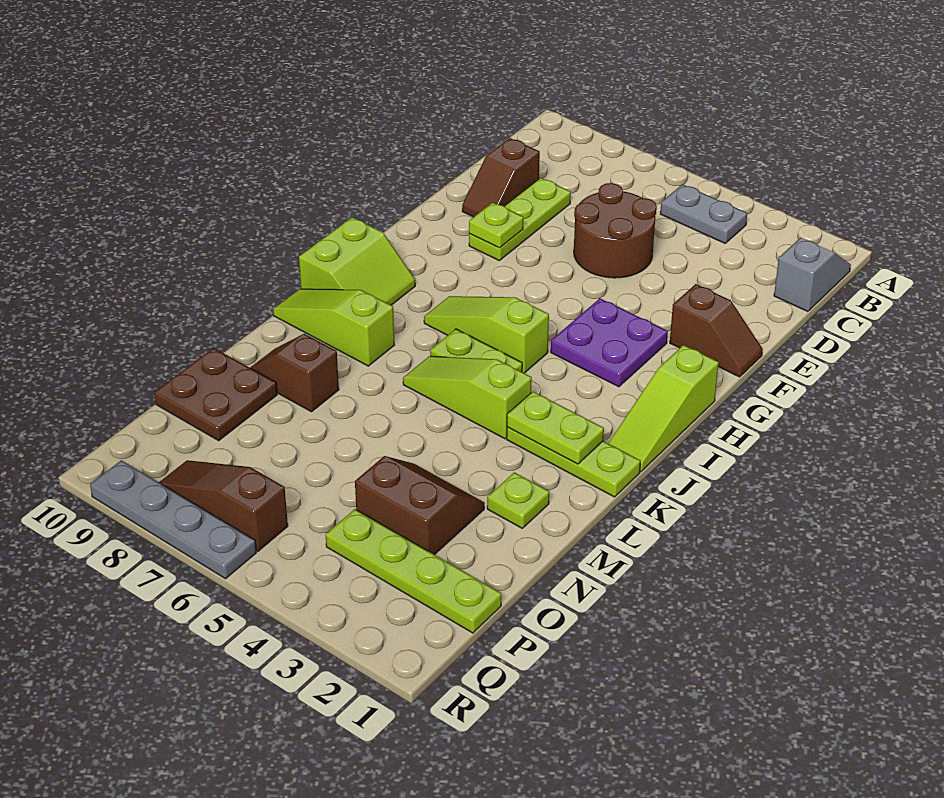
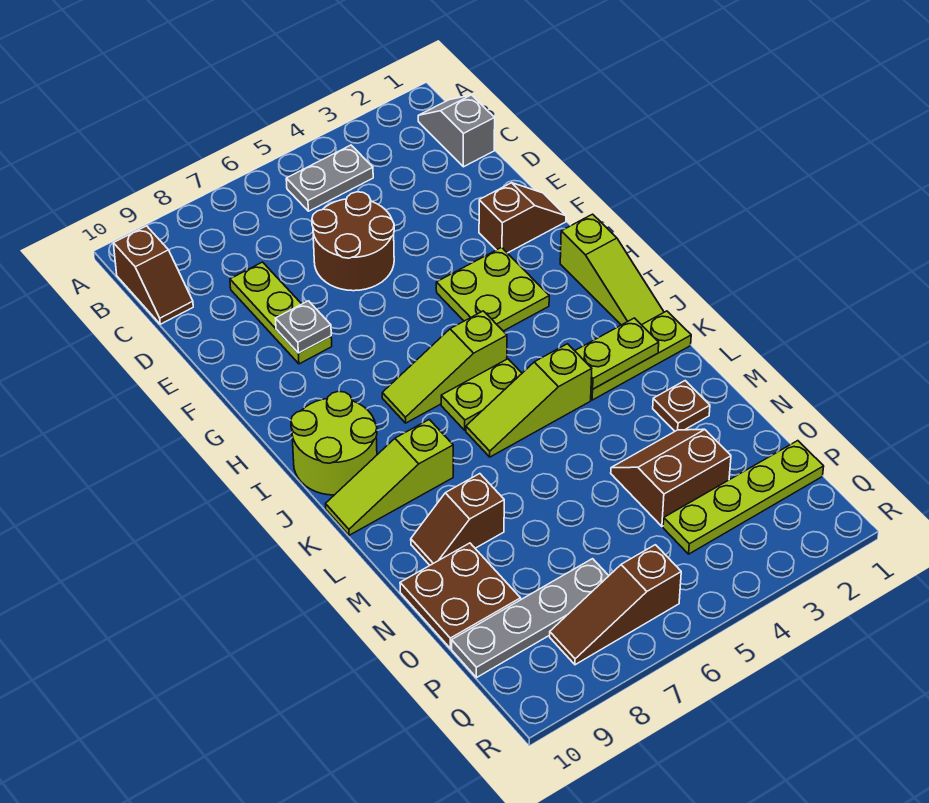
brown slope D9:E9 level 1 top D -> brown slope B10:C10 level 1 top B
lime plate F8 level 2 -> grey plate F8 level 2
purple plate G3:H4 level 1 -> lime plate G3:H4 level 1
lime slope I9:J10 level 1 top 10 -> lime round brick I9:J10 level 1
lime plate M2 level 1 -> brown plate M2 level 1
grey plate R6:R9 level 1 -> grey plate P7:P10 level 1

